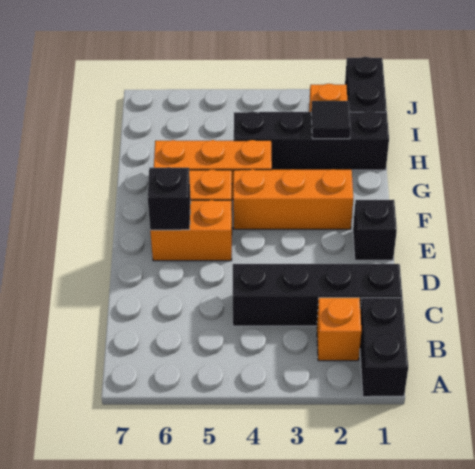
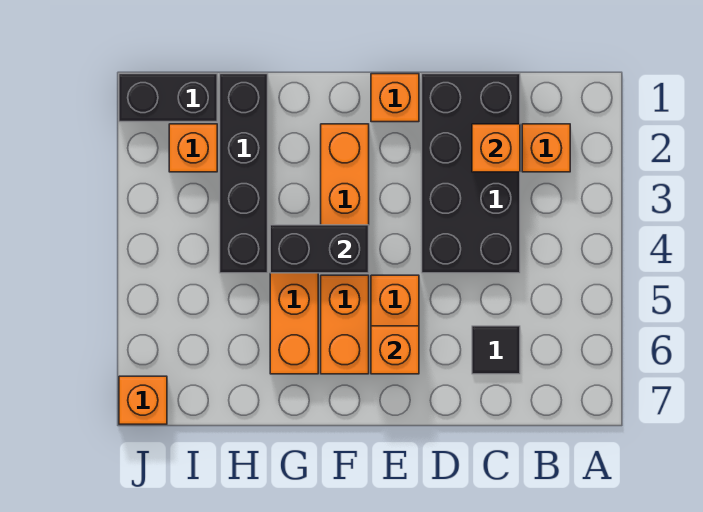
black brick A1:B1 level 1 -> black brick F4:G4 level 2
black brick C1:C4 level 1 -> black brick C1:D4 level 1
none -> orange brick C2 level 2
black brick E1 level 1 -> orange brick E1 level 1
black brick E6 level 2 -> orange brick E6 level 2
black tile H2 level 2 -> black tile C6 level 1
none -> orange brick J7 level 1

